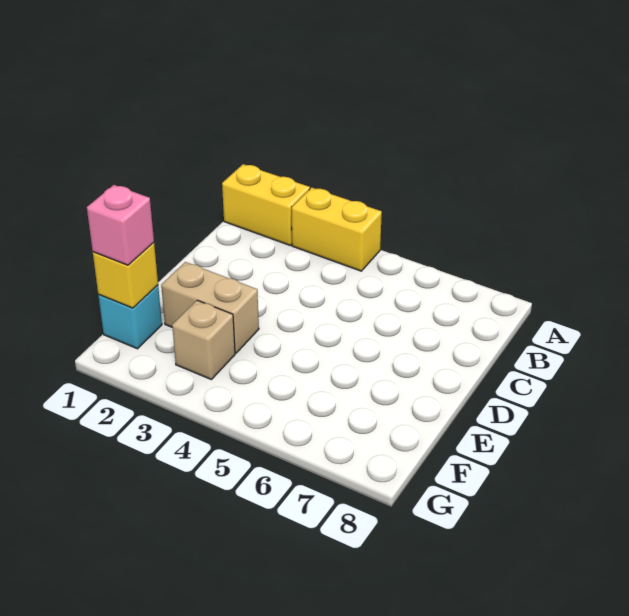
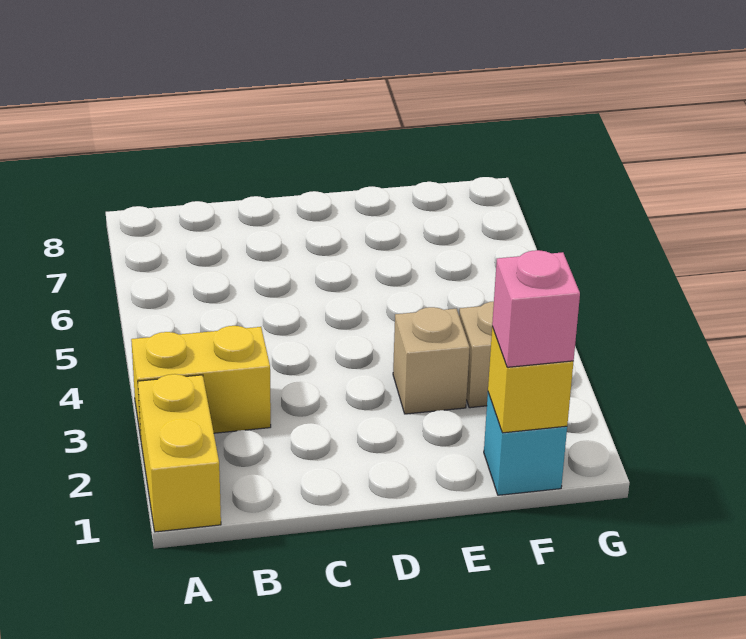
yellow brick A3:A4 level 1 -> yellow brick A3:B3 level 1
tan brick E2:E3 level 1 -> tan brick E3 level 1

